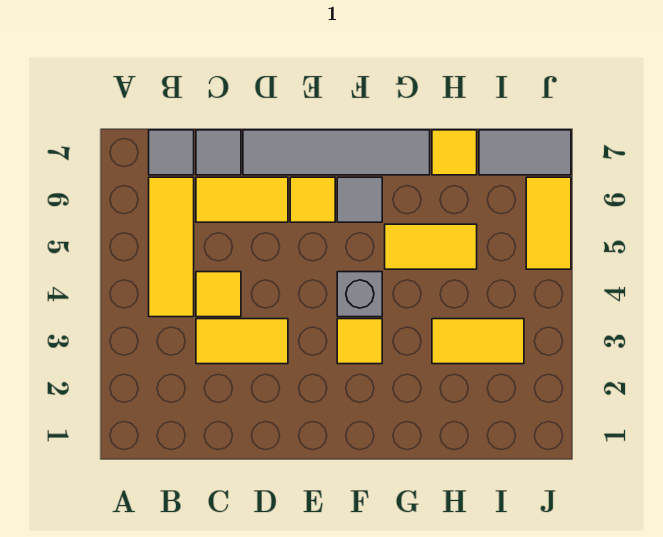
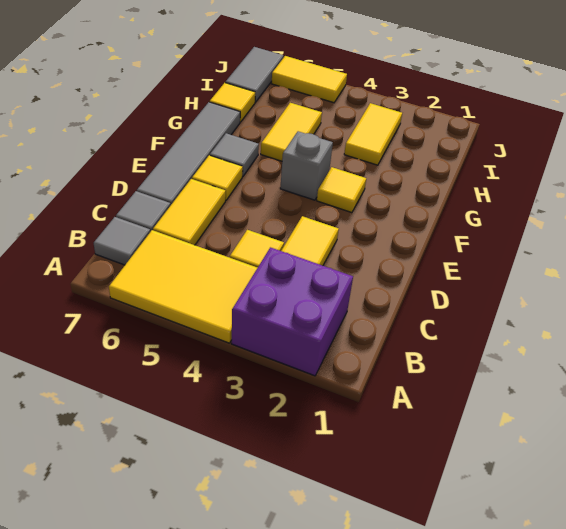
none -> purple brick A2:B3 level 1
yellow tile B4:B6 level 1 -> yellow tile A4:B6 level 1

